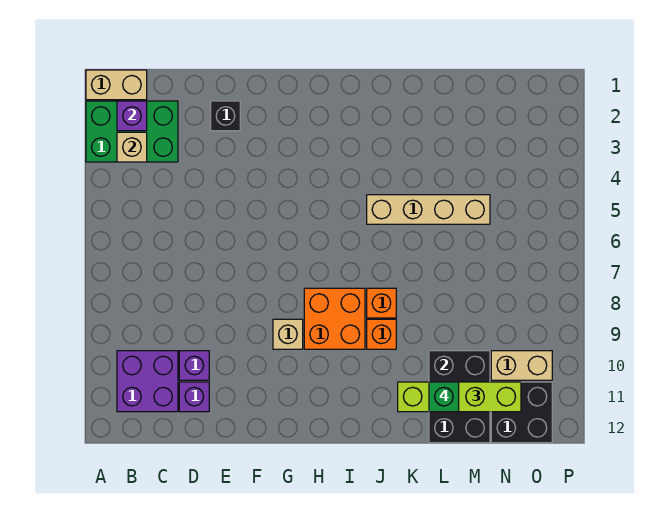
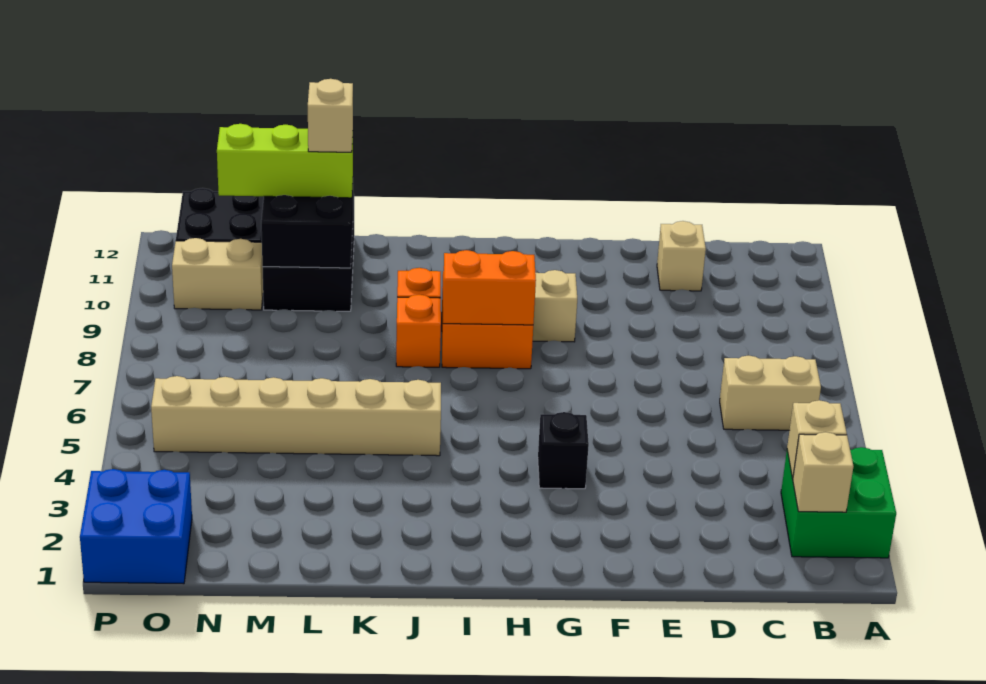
tan brick A1:B1 level 1 -> tan brick B6:C6 level 1
green brick A2:C3 level 1 -> green brick A2:B3 level 1
purple brick B2 level 2 -> tan brick B2 level 2
purple brick B10:C11 level 1 -> none
purple brick D10 level 1 -> none
purple brick D11 level 1 -> tan brick D11 level 1
black brick E2 level 1 -> black brick G4 level 1
none -> orange brick H8:I8 level 2
tan brick J5:M5 level 1 -> tan brick J5:O5 level 1
lime brick K11:N11 level 3 -> lime brick L11:N11 level 3
green brick L11 level 4 -> tan brick L11 level 4
none -> blue brick O1:P2 level 1

